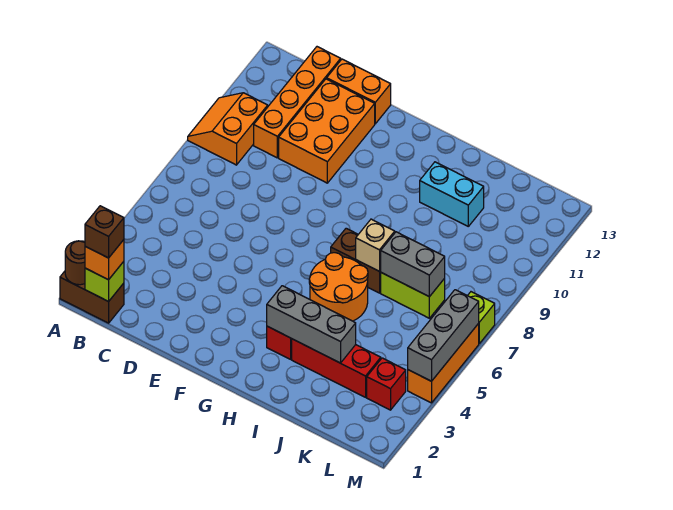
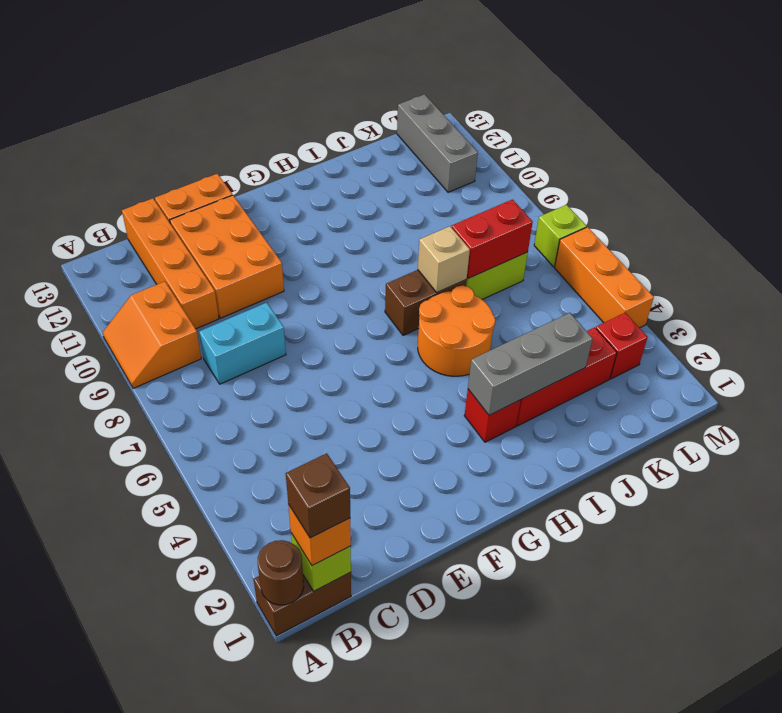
cyan brick I11:J11 level 1 -> cyan brick C8:D8 level 1
grey brick J7:K7 level 2 -> red brick J7:K7 level 2
grey brick M4:M6 level 2 -> grey brick L11:L13 level 1

